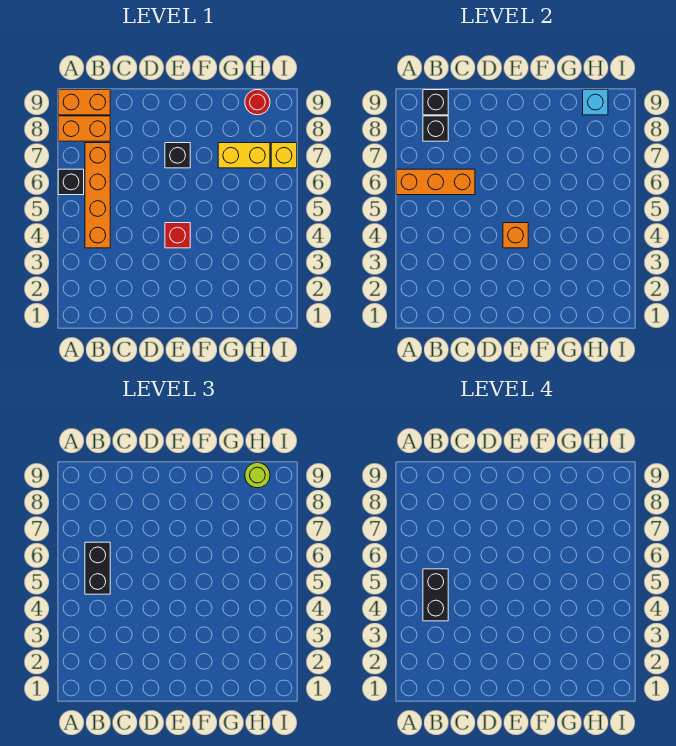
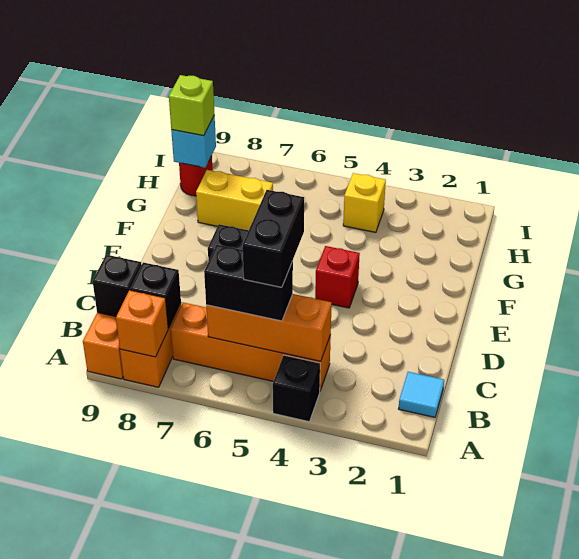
black brick A6 level 1 -> black brick A4 level 1
orange brick A6:C6 level 2 -> orange brick B4:B6 level 2
none -> cyan tile B1 level 1
black brick B4:B5 level 4 -> black brick B5:C5 level 4
orange brick E4 level 2 -> orange brick A8 level 2
yellow brick G7:H7 level 1 -> yellow brick G7:G8 level 1
lime round brick H9 level 3 -> lime brick H9 level 3
yellow brick I7 level 1 -> yellow brick H4 level 1

